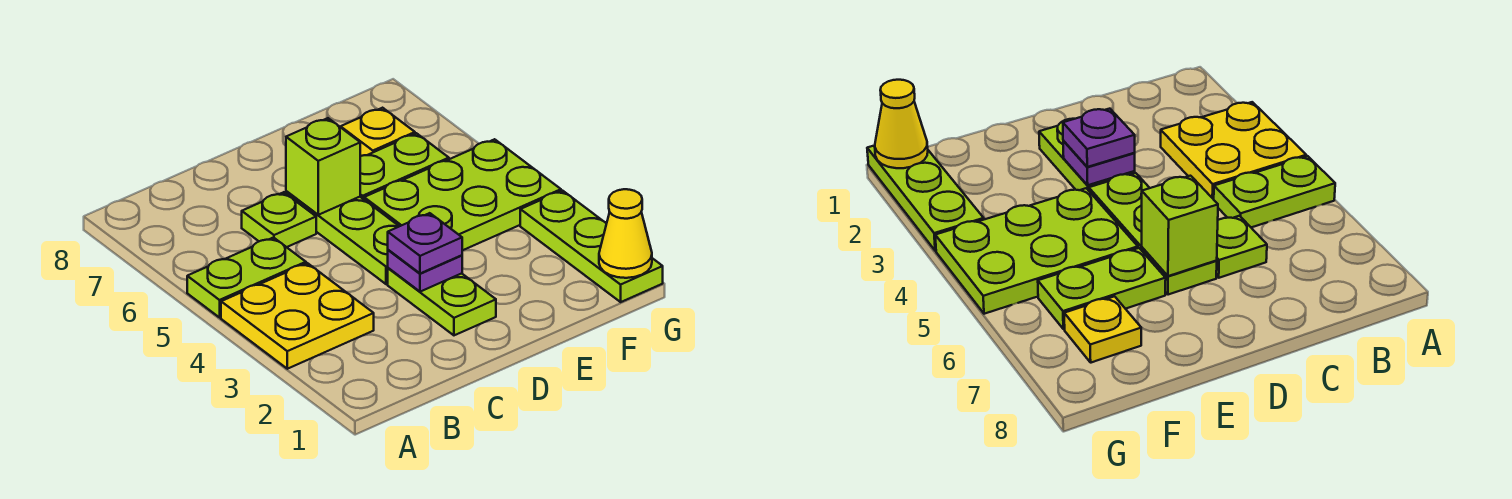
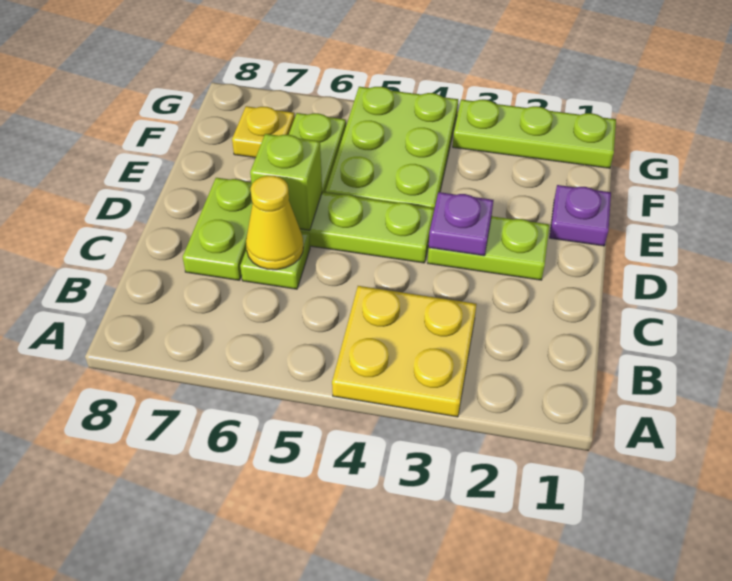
lime plate A5:B5 level 1 -> lime plate C7:D7 level 1
purple plate D3 level 3 -> purple plate E1 level 1
yellow cone G1 level 2 -> yellow cone C6 level 2

